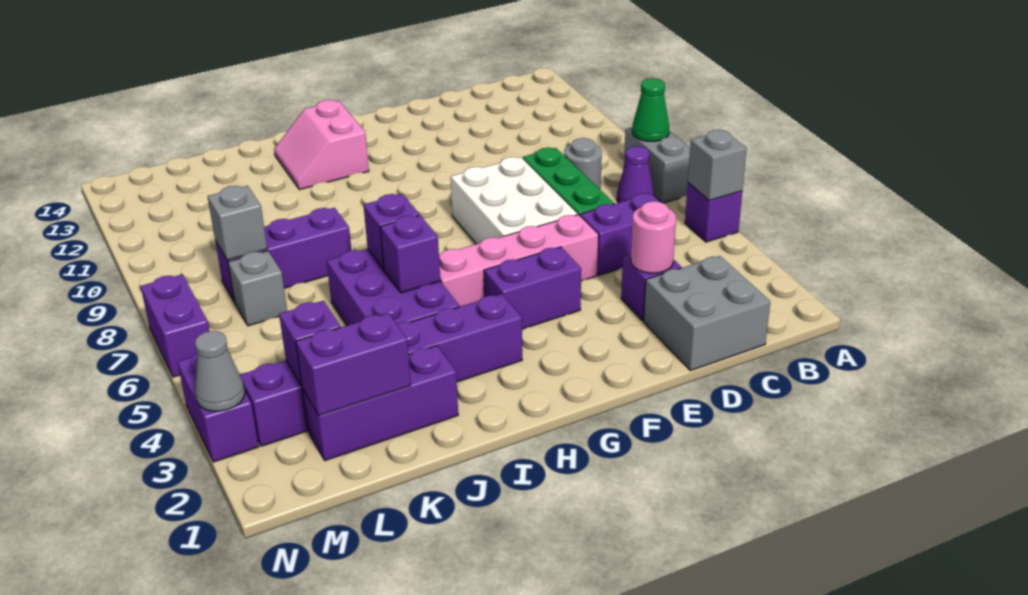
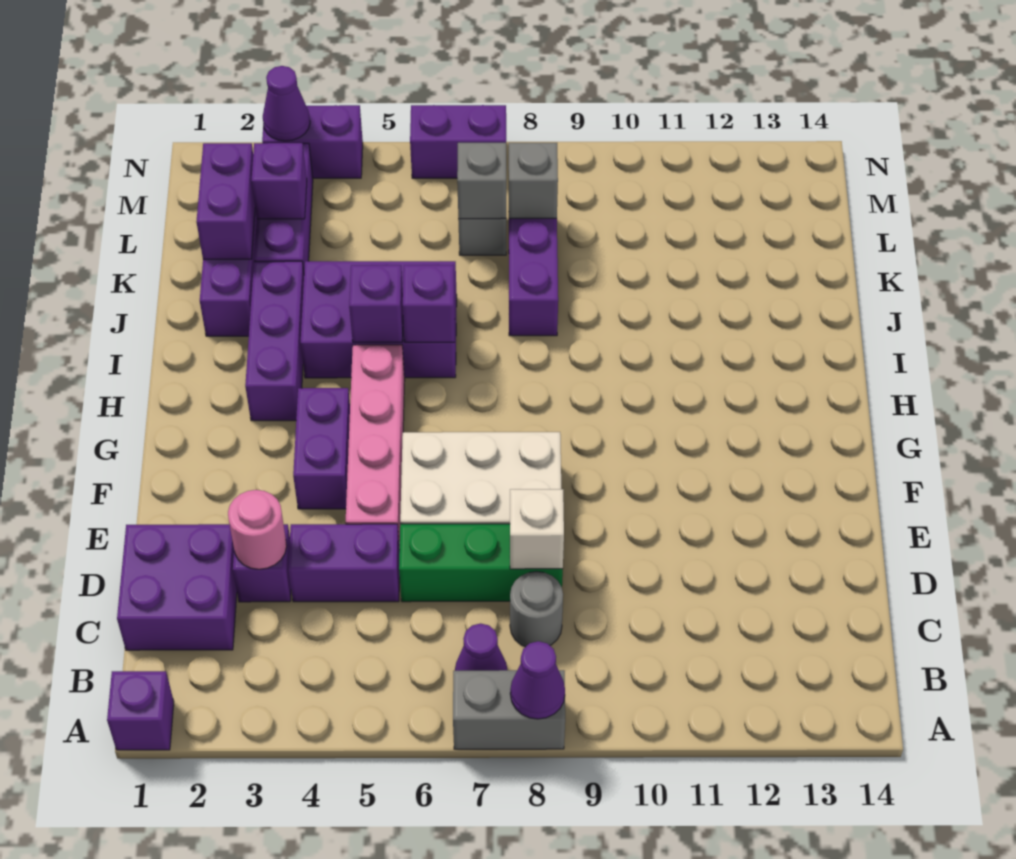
purple brick A5 level 1 -> purple brick A1 level 1
grey brick A5 level 2 -> grey brick L7 level 2
green cone A8 level 2 -> purple cone A8 level 2
grey brick C1:D2 level 1 -> purple brick C1:D2 level 1
purple brick C5:D5 level 1 -> purple brick D4:D5 level 1
none -> white brick D8 level 2
pink slope H12:I13 level 1 top H -> none
grey cone N3 level 2 -> purple cone N3 level 2

